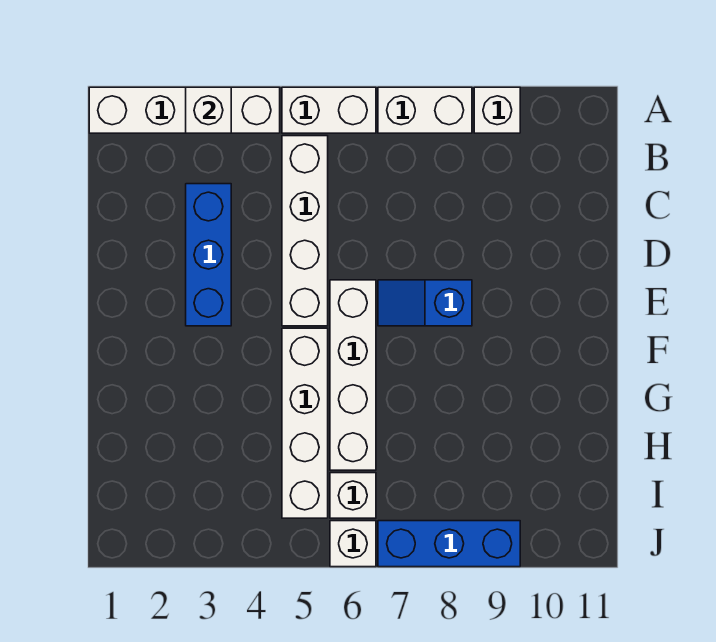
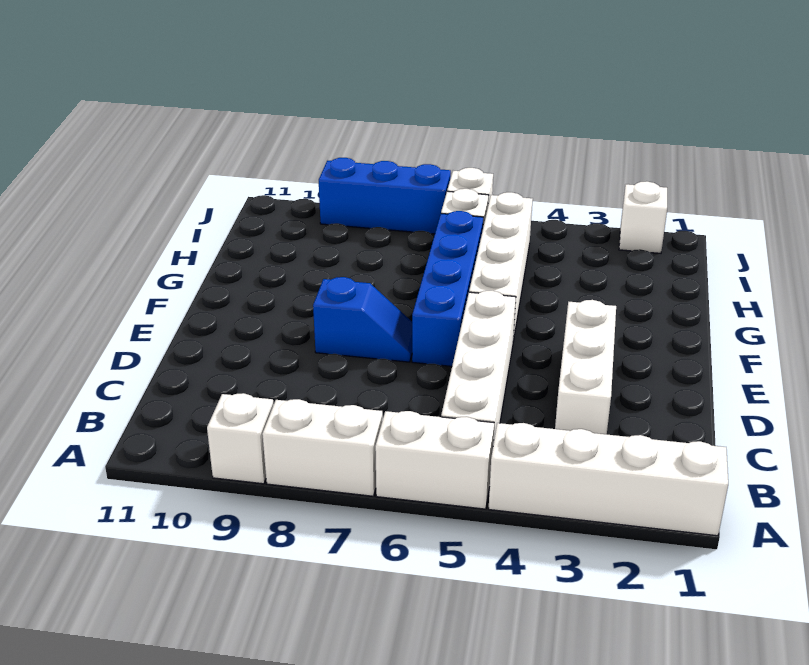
white brick A3 level 2 -> white brick J2 level 1
blue brick C3:E3 level 1 -> white brick C3:E3 level 1
white brick E6:H6 level 1 -> blue brick E6:H6 level 1

